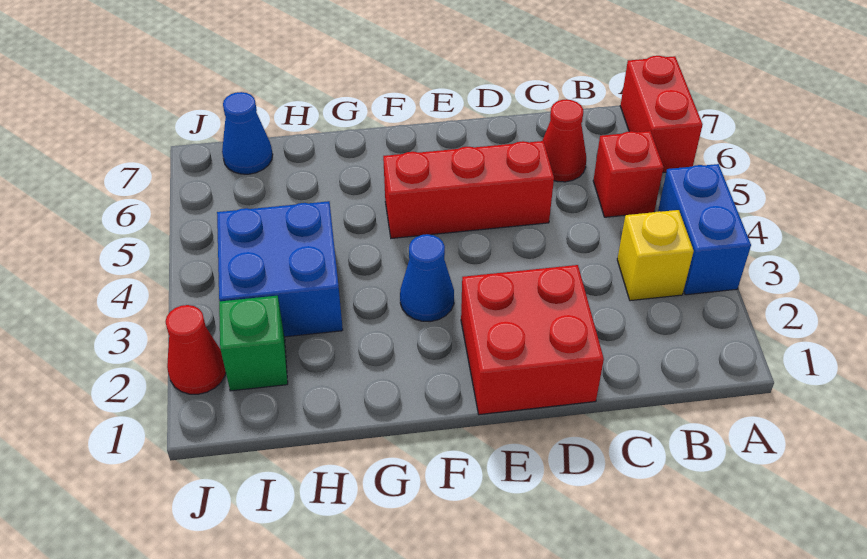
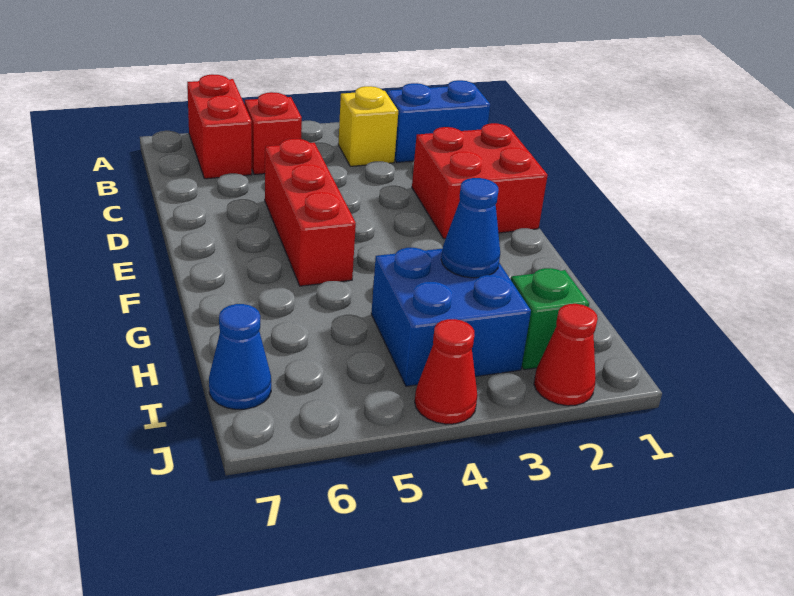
blue brick A3:A4 level 1 -> blue brick B1:B2 level 1
red brick A6:A7 level 1 -> red brick A6:B6 level 1
red cone C6 level 1 -> red cone J4 level 1
blue cone F3 level 1 -> blue cone H3 level 2

